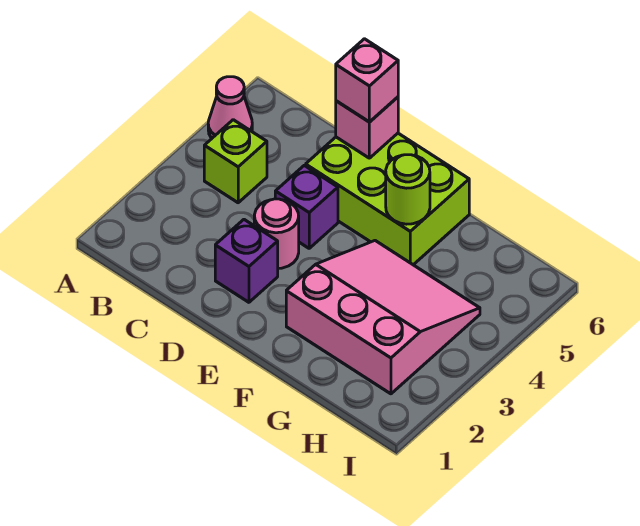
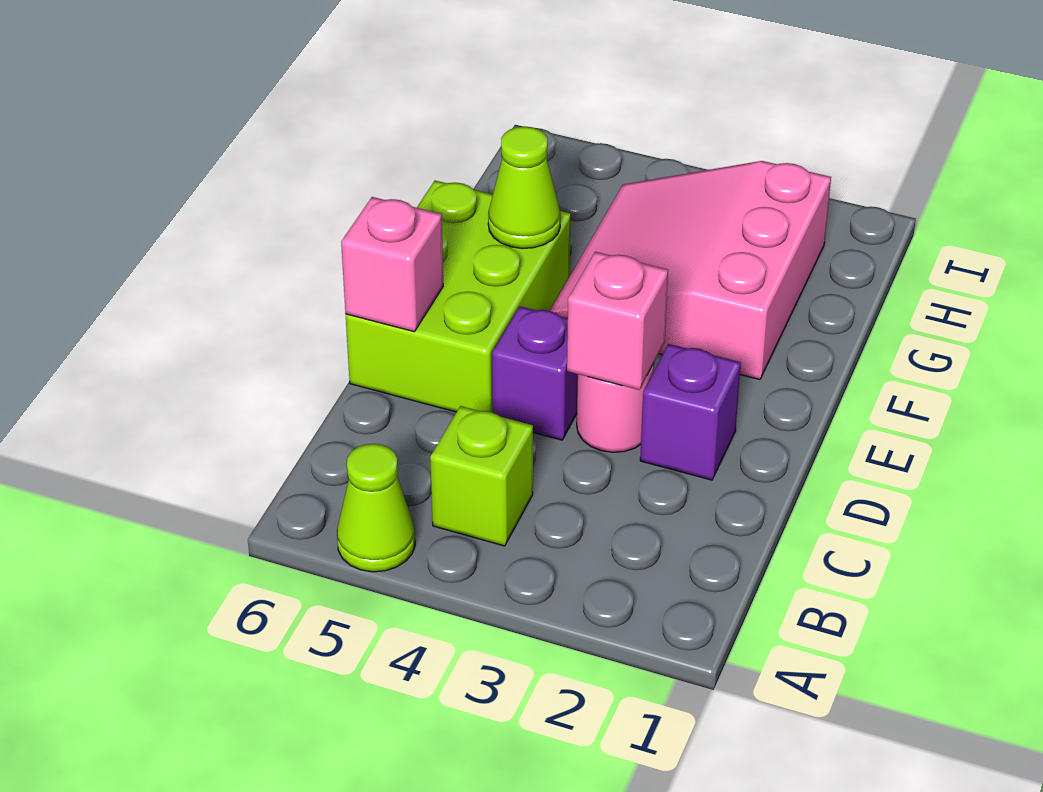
pink cone A5 level 1 -> lime cone A5 level 1
pink brick D6 level 3 -> pink brick D3 level 2
lime round brick F5 level 2 -> lime cone F5 level 2

